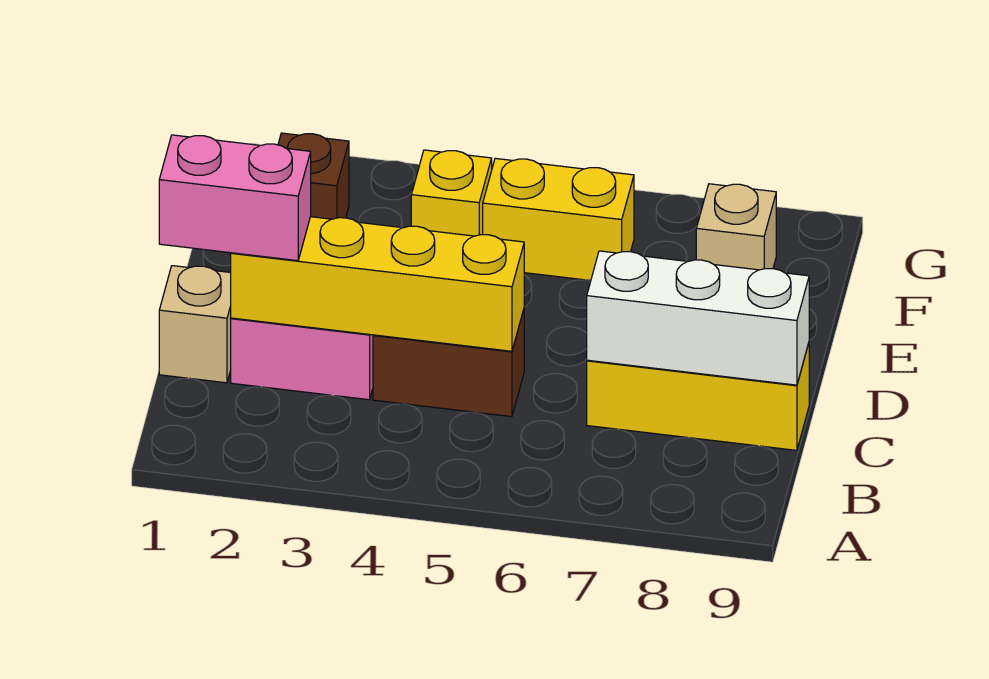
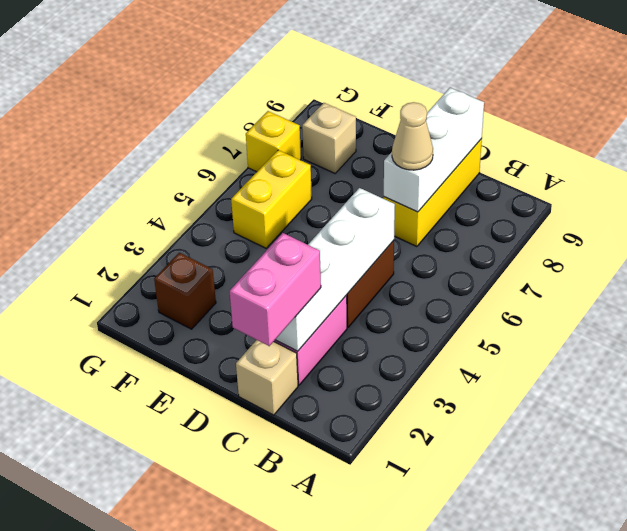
yellow brick C2:C5 level 2 -> white brick C2:C5 level 2
none -> tan cone C7 level 3
yellow brick F4 level 1 -> yellow brick G7 level 1

